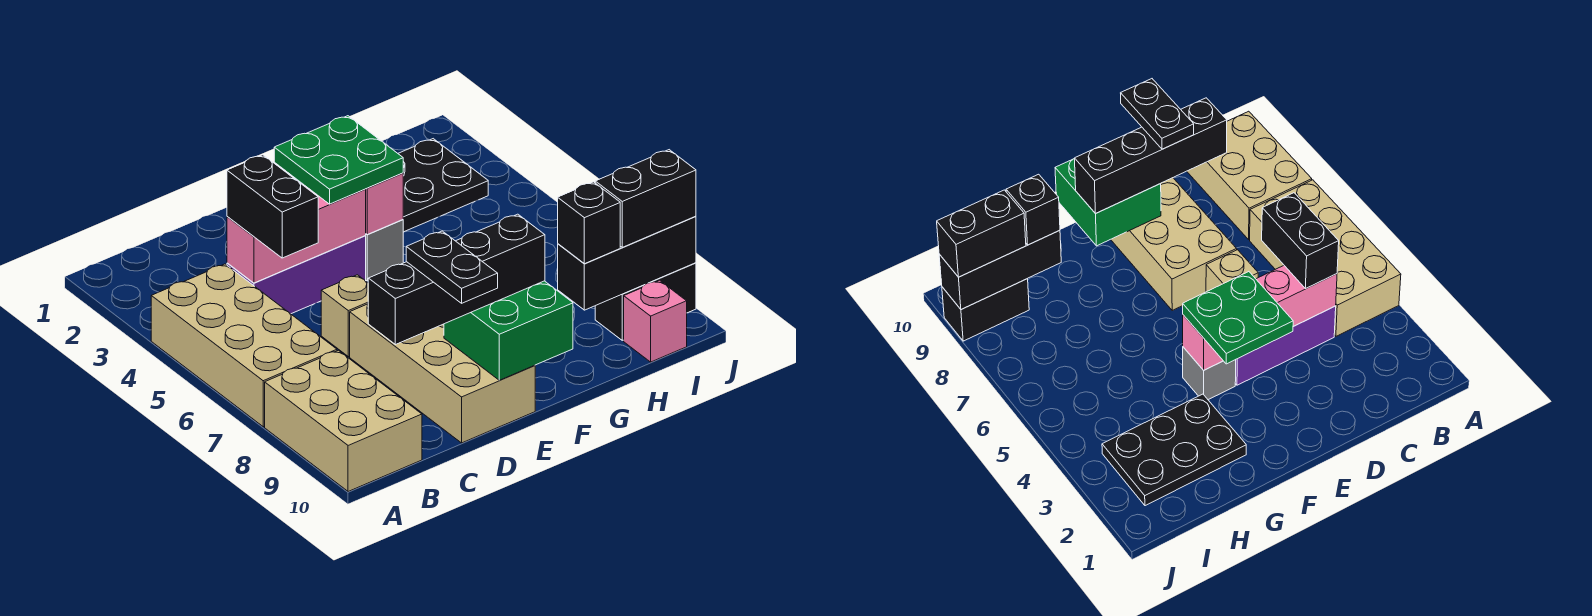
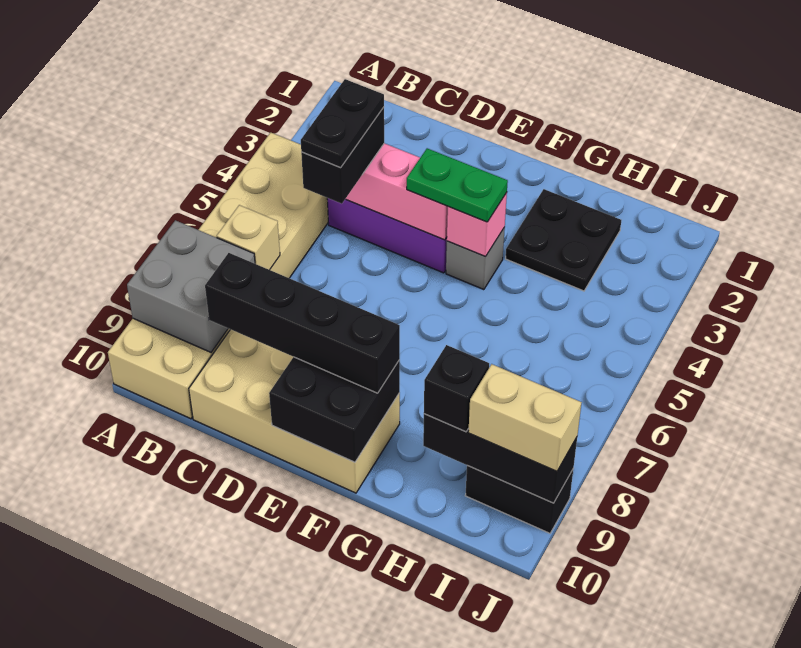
none -> grey brick A8:B9 level 2
tan brick D6 level 1 -> tan brick B7 level 2
tan brick D7:E10 level 1 -> tan brick C9:F10 level 1
black plate D9:D10 level 4 -> black plate C4:C5 level 4
green plate E3:F4 level 3 -> green plate E4:F4 level 3
green brick E9:F10 level 2 -> black brick E9:F10 level 2
black plate G2:I3 level 1 -> black plate G2:H3 level 1
black brick I9:J9 level 3 -> tan brick I9:J9 level 3
pink brick I10 level 1 -> none

